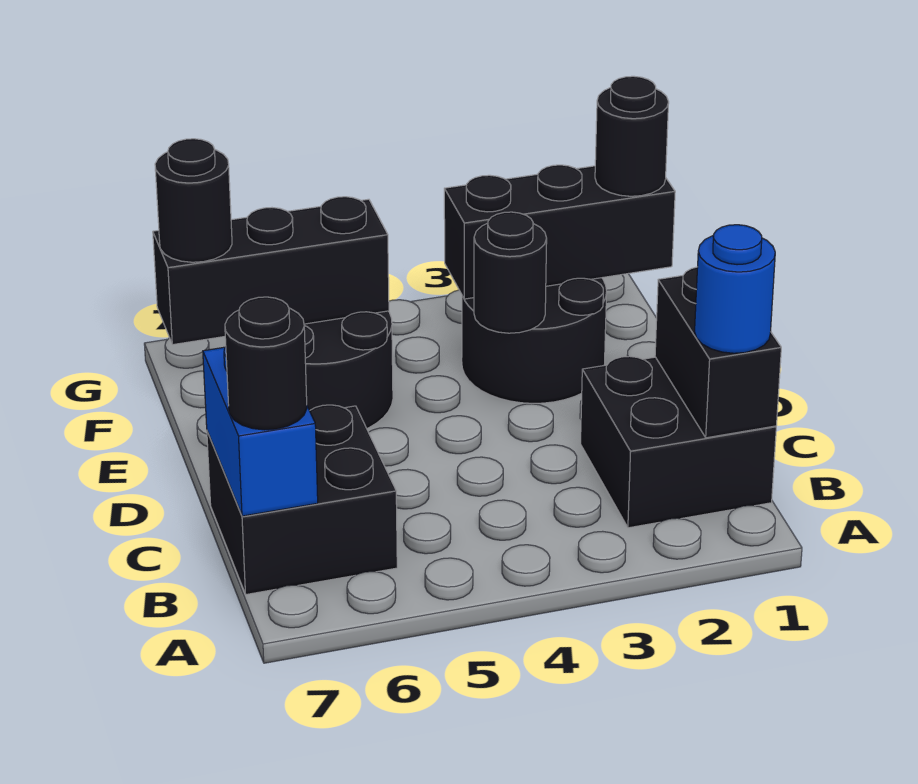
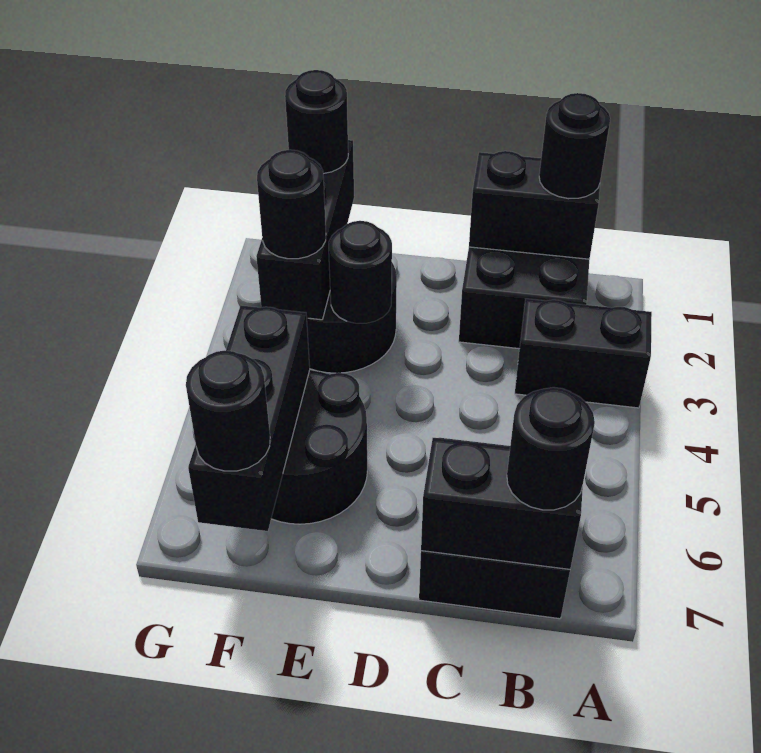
none -> black brick A3:B3 level 1
blue round brick B1 level 3 -> black round brick B1 level 3
blue brick B7:C7 level 2 -> black brick B7:C7 level 2
none -> black round brick F3 level 3

